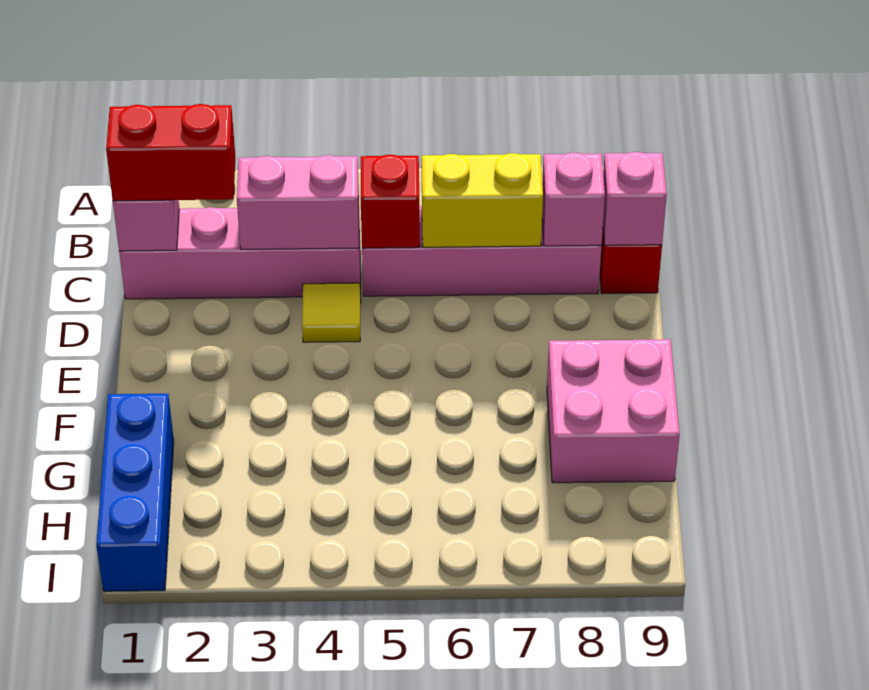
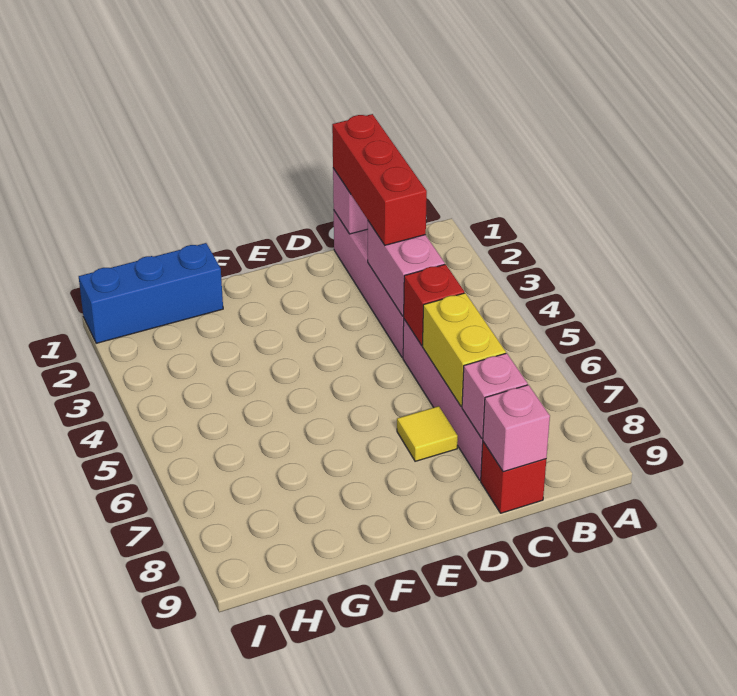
red brick C1:C2 level 3 -> red brick C1:C3 level 3
yellow tile D4 level 1 -> yellow tile D7 level 1
pink brick F8:G9 level 1 -> none

